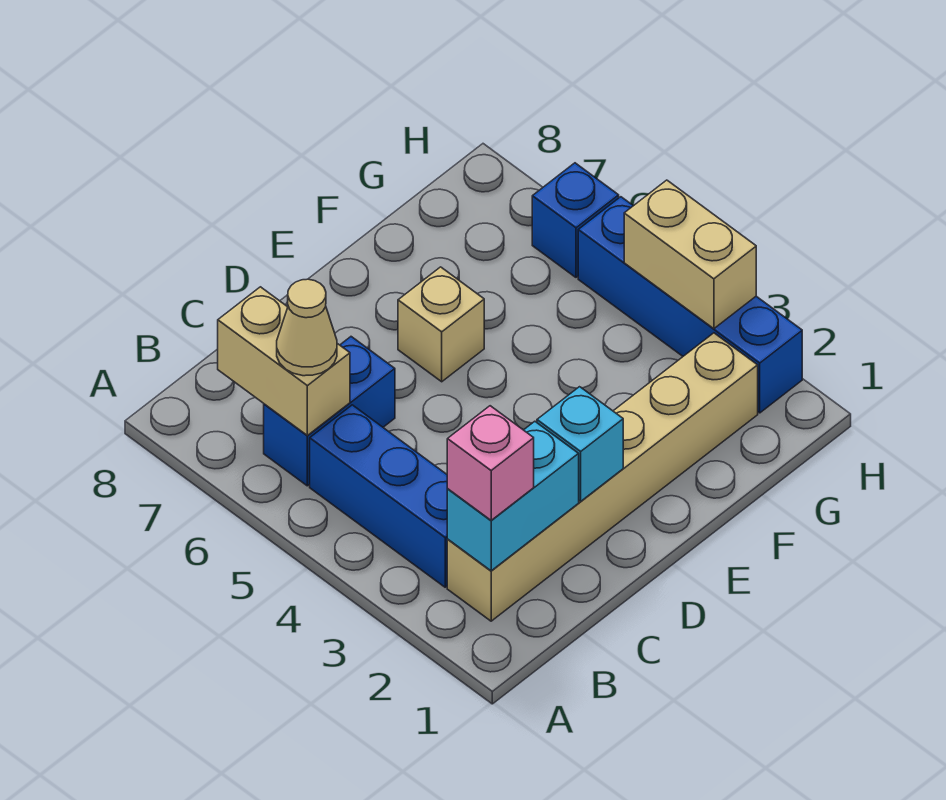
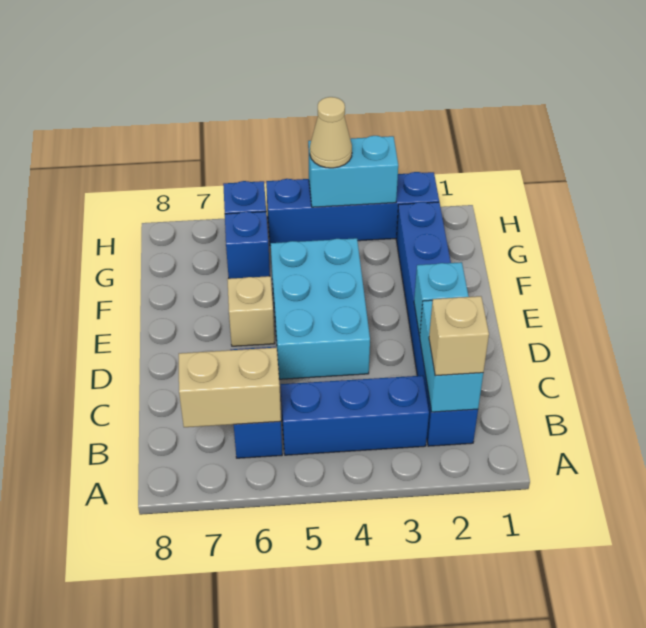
tan brick B2:G2 level 1 -> blue brick B2:G2 level 1
pink brick B2 level 3 -> tan brick B2 level 3
tan cone B6 level 3 -> tan cone H4 level 3
none -> cyan brick D4:F5 level 1
none -> blue brick G6 level 1
tan brick H3:H4 level 2 -> cyan brick H3:H4 level 2

